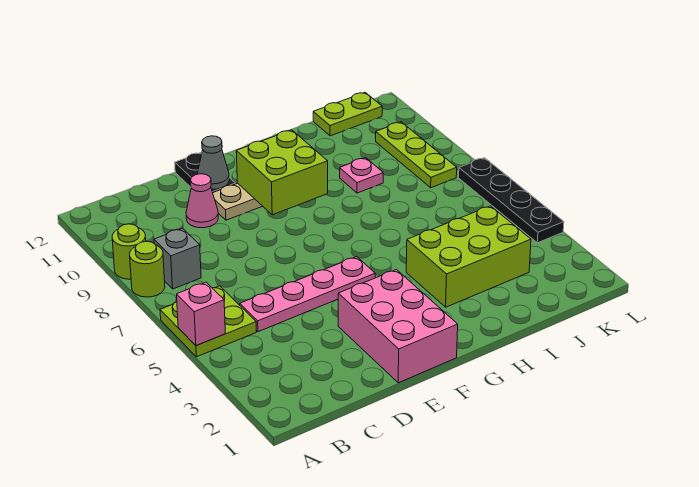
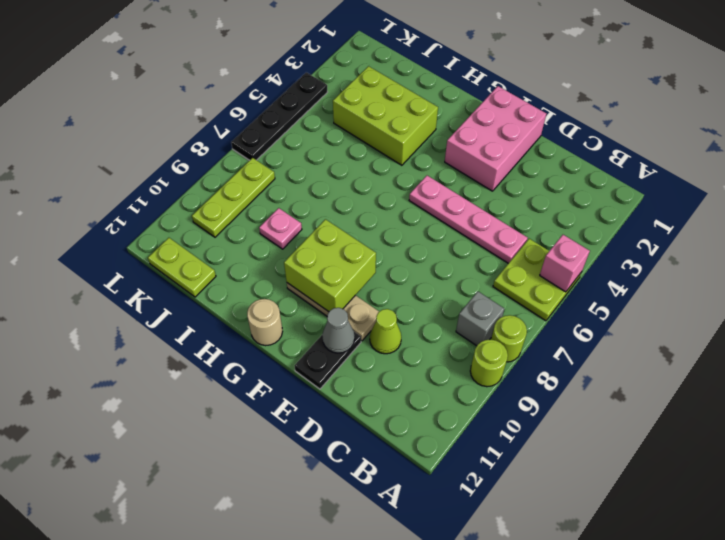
pink cone D10 level 1 -> lime cone D10 level 1
none -> tan round brick G12 level 1

